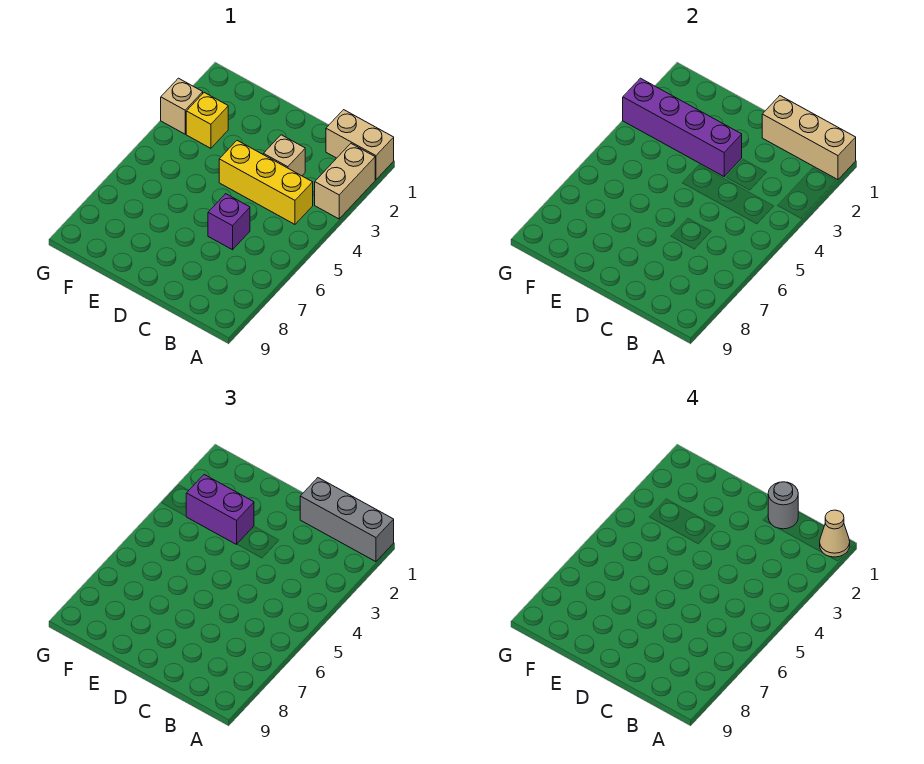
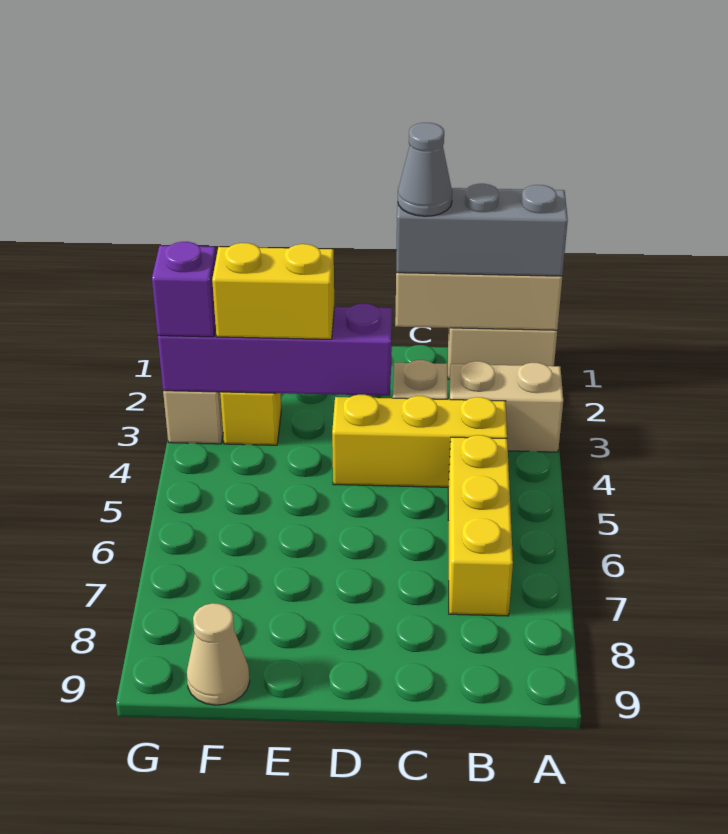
tan cone A1 level 4 -> tan cone F9 level 1
tan brick A2:A3 level 1 -> tan brick A3:B3 level 1
none -> yellow brick B5:B7 level 1
grey round brick C1 level 4 -> grey cone C1 level 4
purple brick C6 level 1 -> purple brick G3 level 3
purple brick E3:F3 level 3 -> yellow brick E3:F3 level 3

